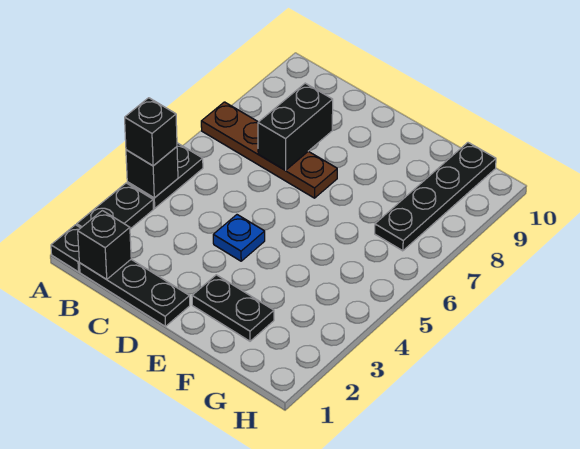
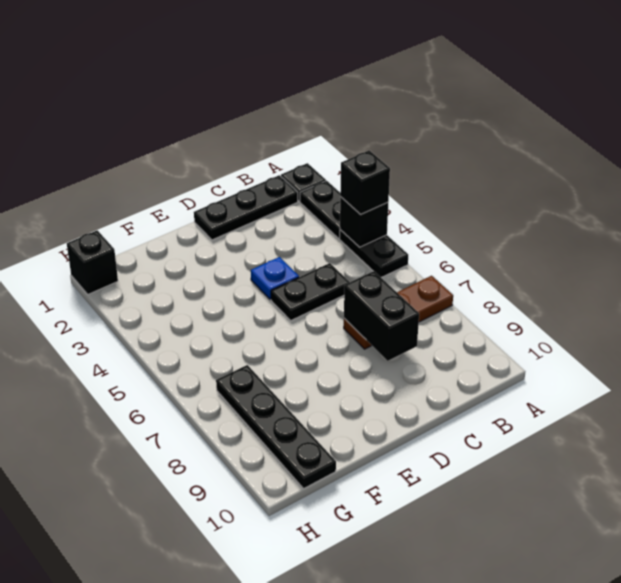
brown plate A7:D7 level 1 -> brown plate A7:C7 level 1
black brick B1 level 2 -> black brick H1 level 1
black plate E2:F2 level 1 -> black plate C5:D5 level 1

